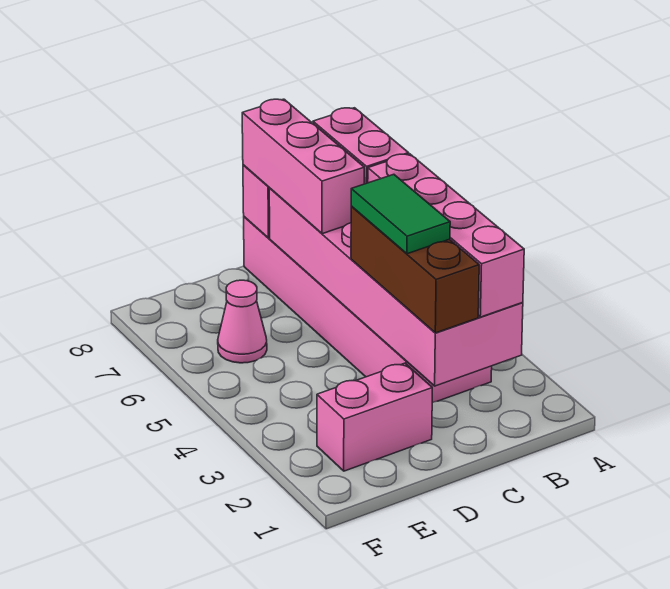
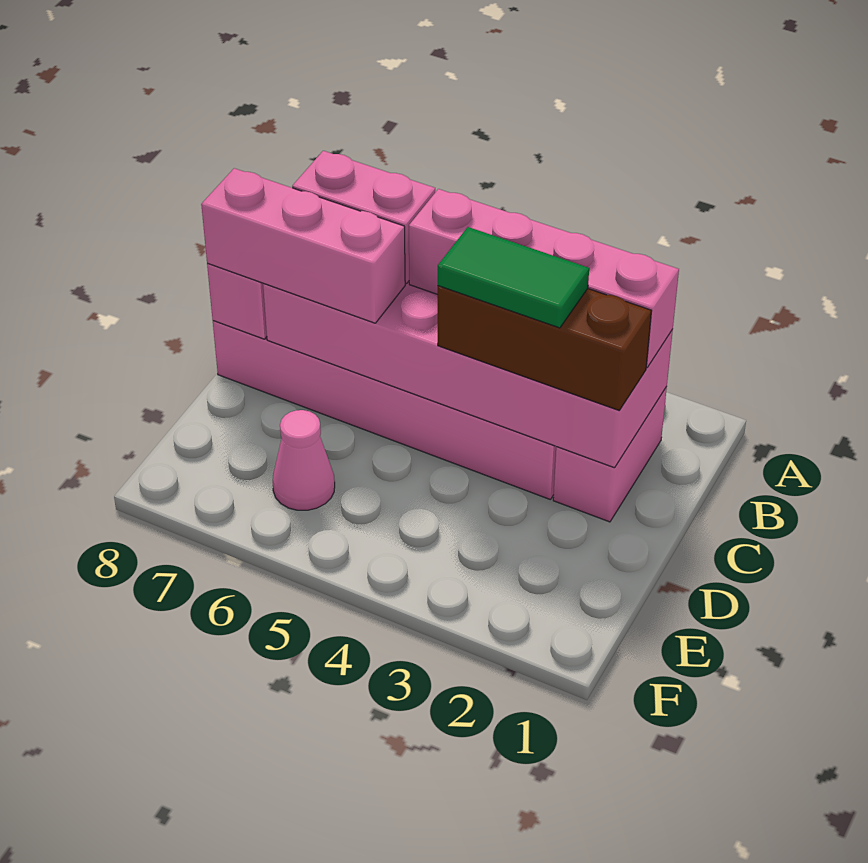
pink brick D2:E2 level 1 -> pink brick B2:C2 level 1

